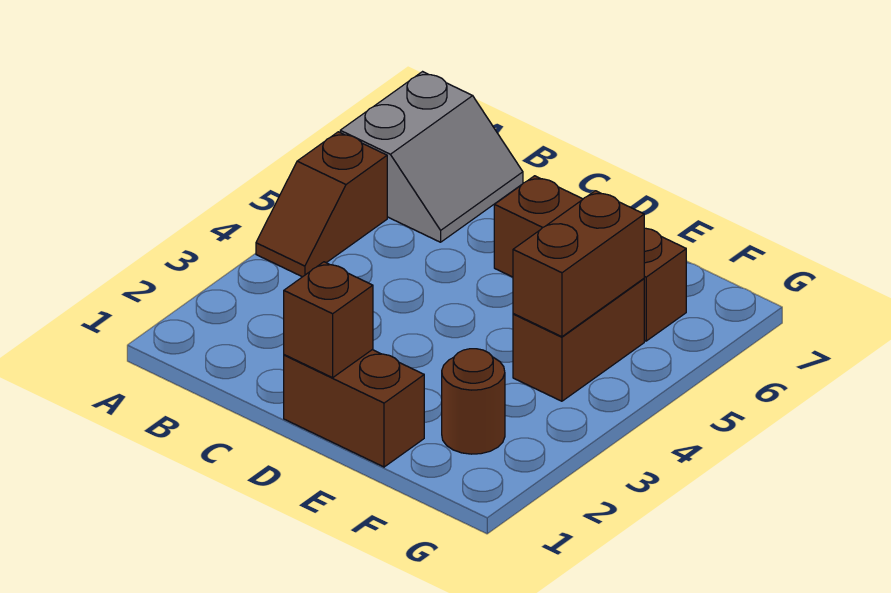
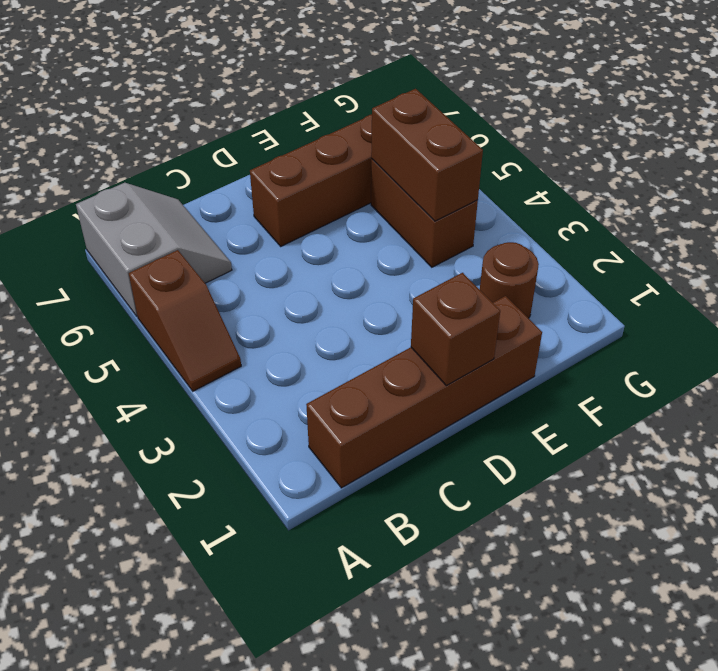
brown brick D1:E1 level 1 -> brown brick B1:E1 level 1

